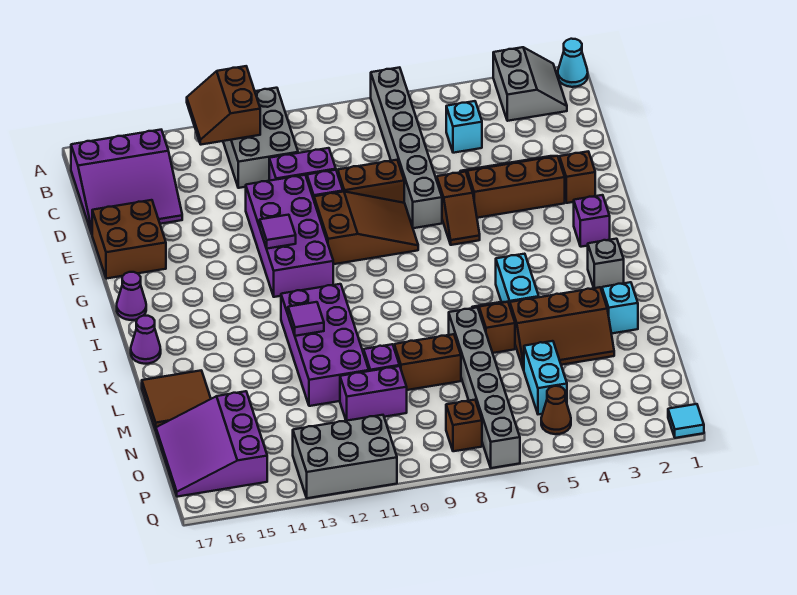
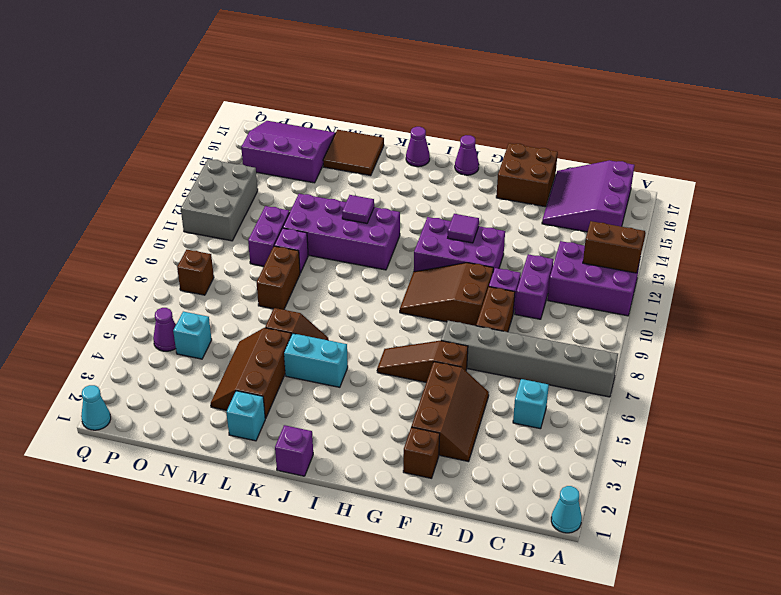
grey slope A2:B3 level 1 top 3 -> none
grey brick A11:C12 level 1 -> purple brick A11:C12 level 1
purple brick E11:H12 level 1 -> purple brick F11:H12 level 1
brown slope F6:G6 level 1 top F -> brown slope F6:H6 level 1 top F
brown slope F8:G10 level 1 top 10 -> brown slope F9:H10 level 1 top F
purple brick H2 level 1 -> purple brick J1 level 1
grey brick J2 level 1 -> none
grey brick L7:Q7 level 1 -> none
cyan brick N5:O5 level 1 -> cyan brick O5 level 1
brown cone P5 level 1 -> purple cone P5 level 1
cyan tile Q1 level 1 -> cyan cone Q1 level 1

